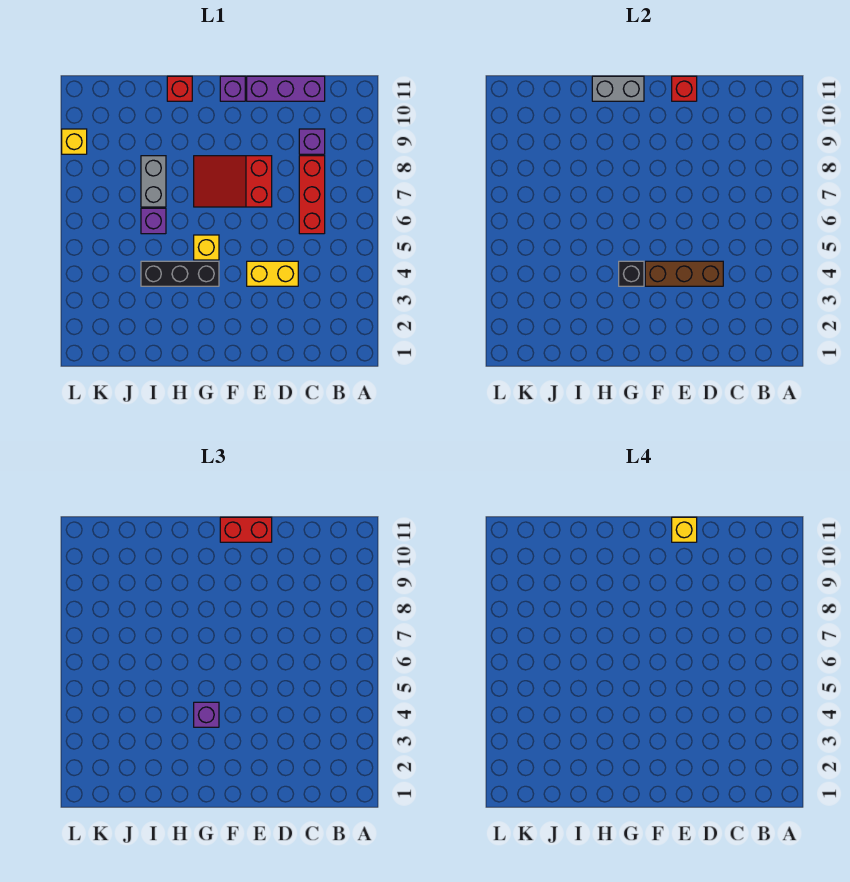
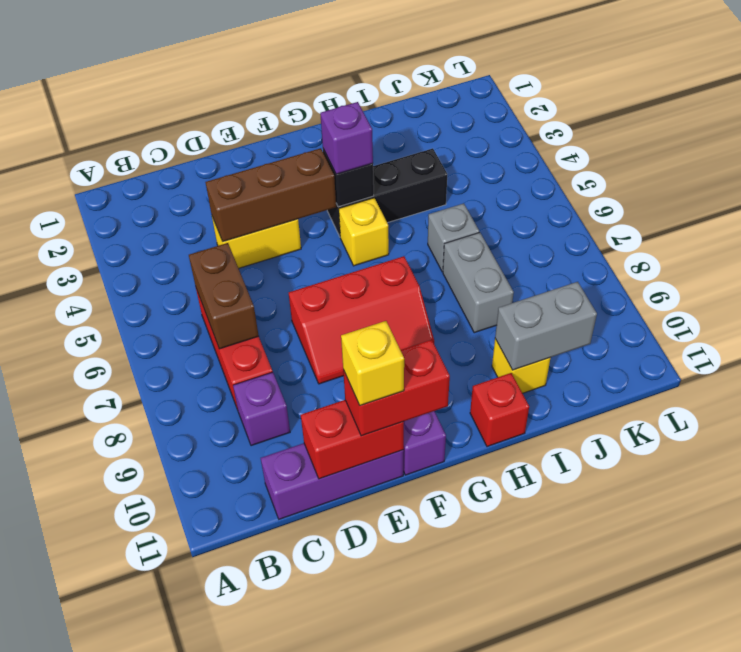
none -> brown brick C6:C7 level 2
red slope E7:G8 level 1 top E -> red slope E7:G8 level 1 top 7
red brick E11 level 2 -> red brick D11:E11 level 2
grey brick G11:H11 level 2 -> grey brick I10:J10 level 2
purple brick I6 level 1 -> grey brick I6 level 1
yellow brick L9 level 1 -> yellow brick I10 level 1

